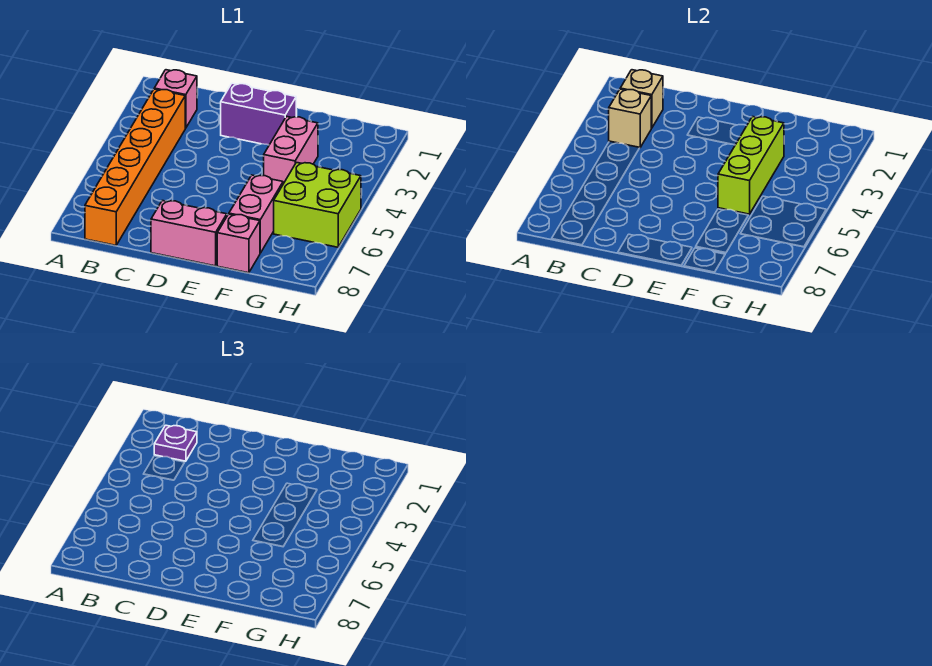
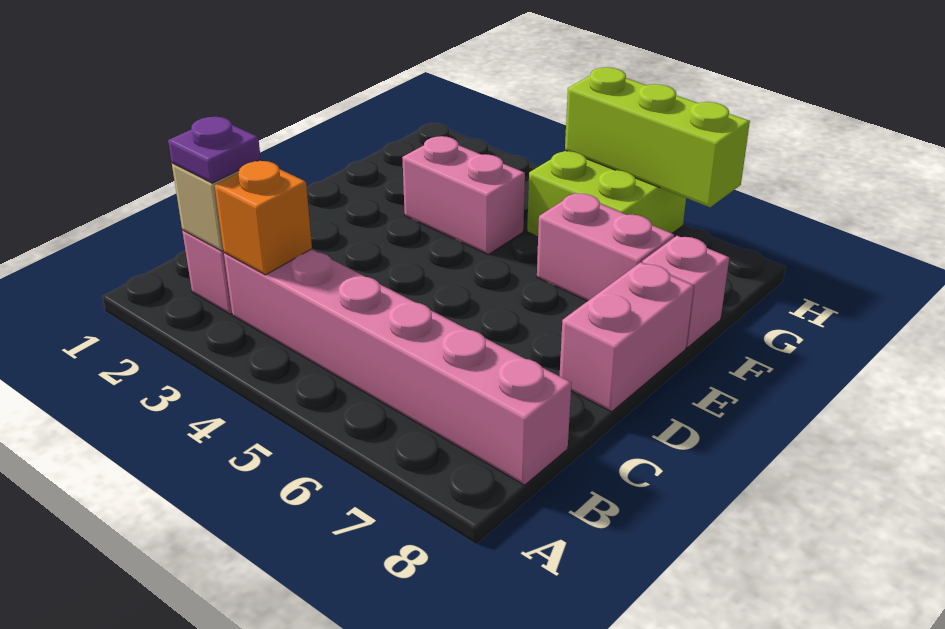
orange brick B3:B8 level 1 -> pink brick B3:B8 level 1
tan brick B3 level 2 -> orange brick B3 level 2
purple brick D2:E2 level 1 -> none
lime brick F3:F5 level 2 -> lime brick H5:H7 level 2

